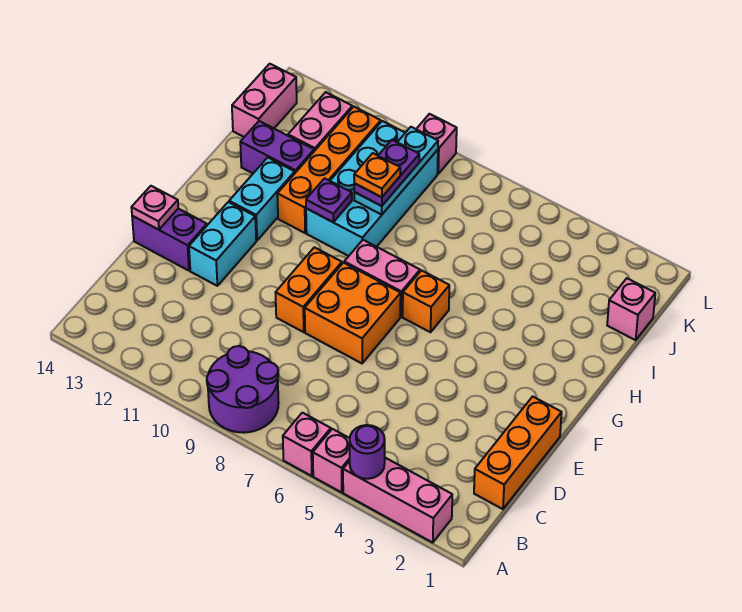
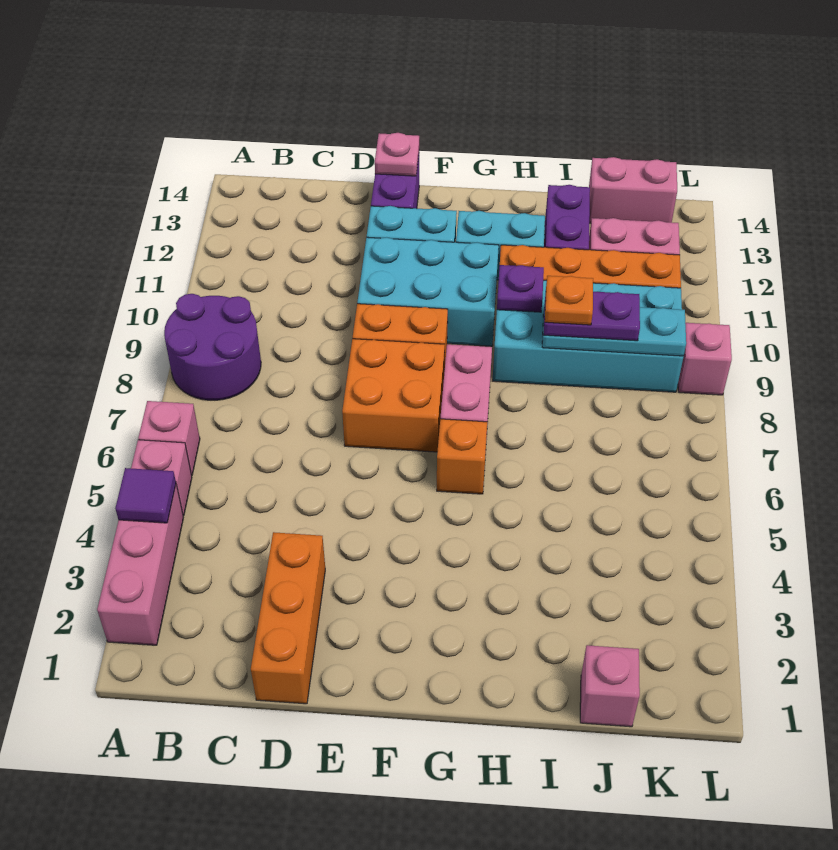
purple round brick A4 level 2 -> purple tile A4 level 2
orange brick C1:E1 level 1 -> orange brick D1:D3 level 1
none -> cyan brick E10:G11 level 1

